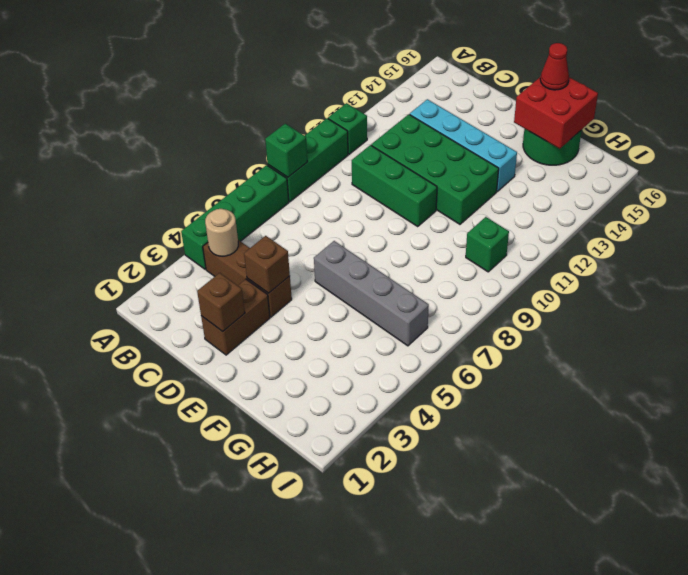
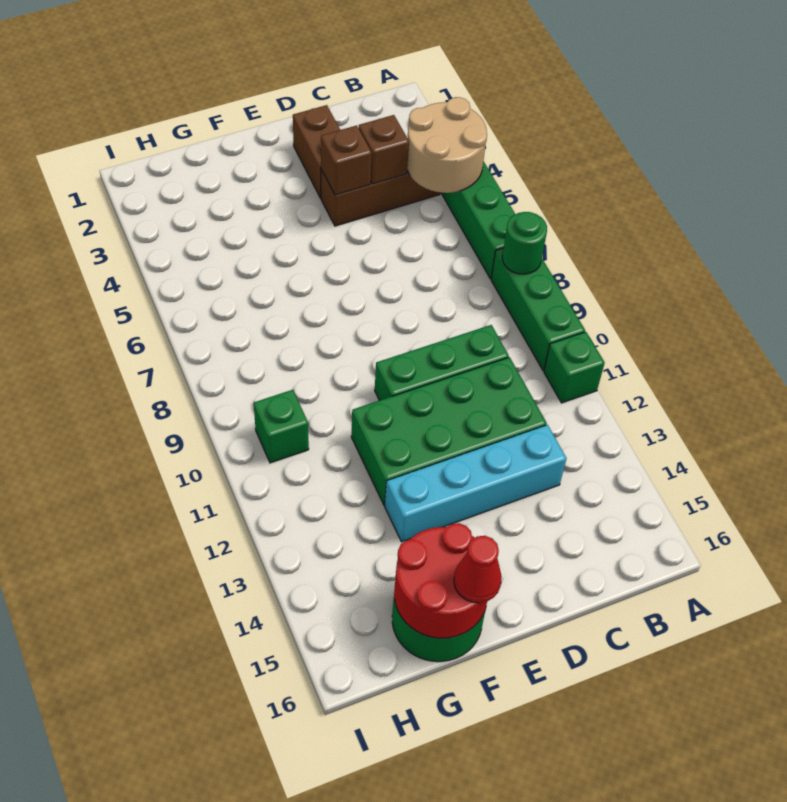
green brick A8 level 2 -> green round brick A8 level 2
tan round brick B4 level 2 -> tan round brick A4:B5 level 2
brown brick D2 level 2 -> brown brick C4 level 2
grey brick E6:H6 level 1 -> none
red brick F15:G16 level 2 -> red round brick F15:G16 level 2

